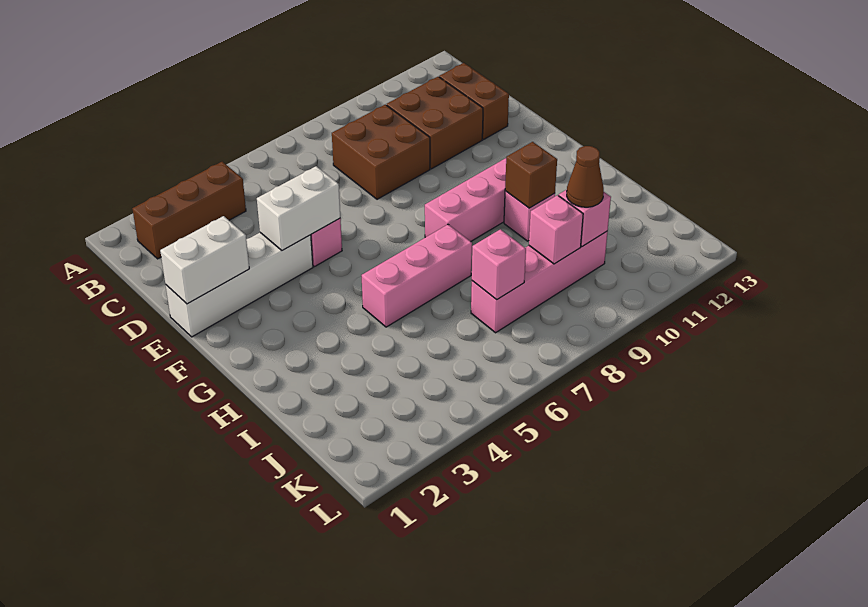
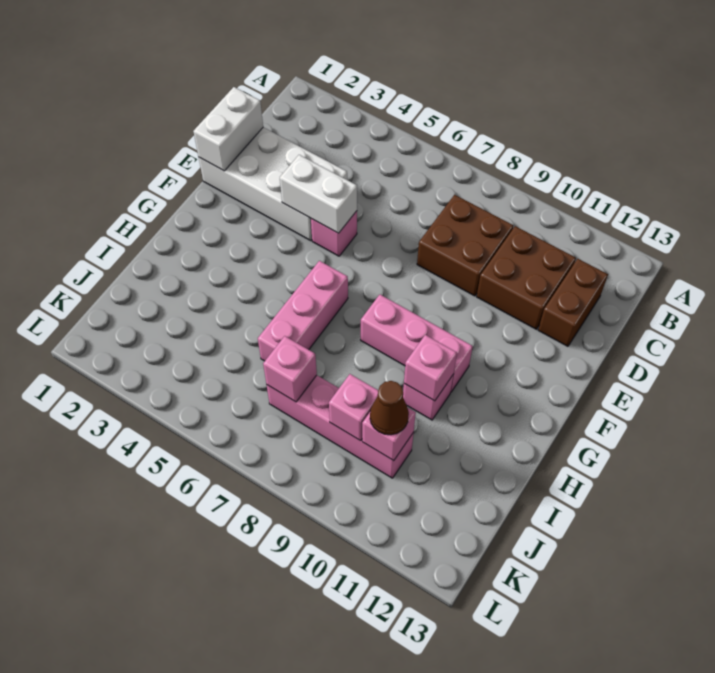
brown brick B2:B4 level 1 -> none
white brick E1:E4 level 1 -> white brick D1:E4 level 1
white brick E1:E2 level 2 -> white brick D1:E1 level 2
pink brick H5:H7 level 1 -> pink brick G6:I6 level 1
brown brick H10 level 2 -> pink brick H10 level 2

